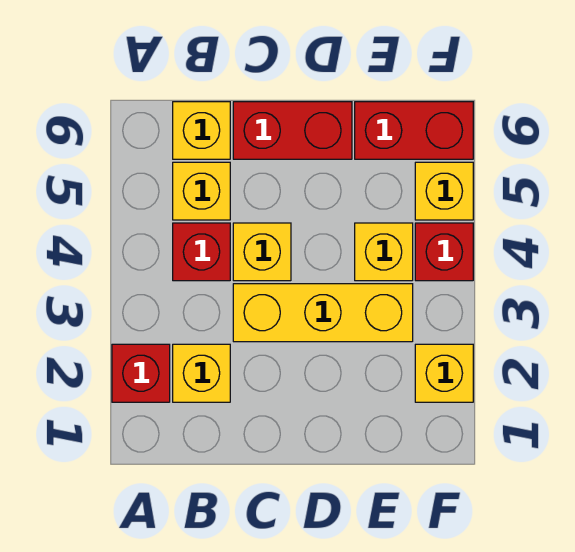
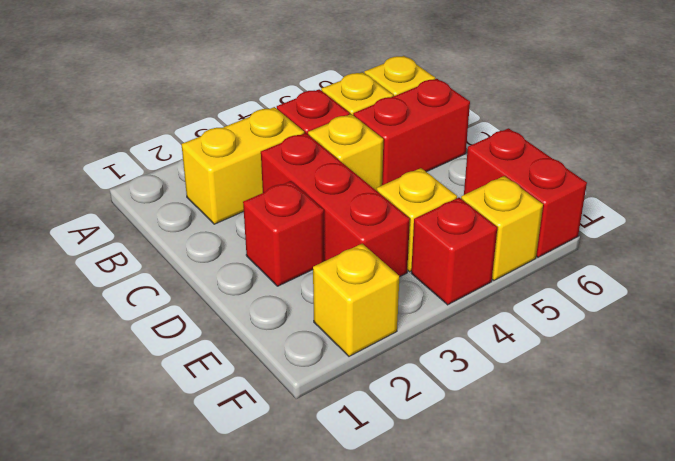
red brick A2 level 1 -> red brick D2 level 1
yellow brick B2 level 1 -> yellow brick B2:B3 level 1
yellow brick C3:E3 level 1 -> red brick C3:E3 level 1
red brick C6:D6 level 1 -> red brick C5:C6 level 1

